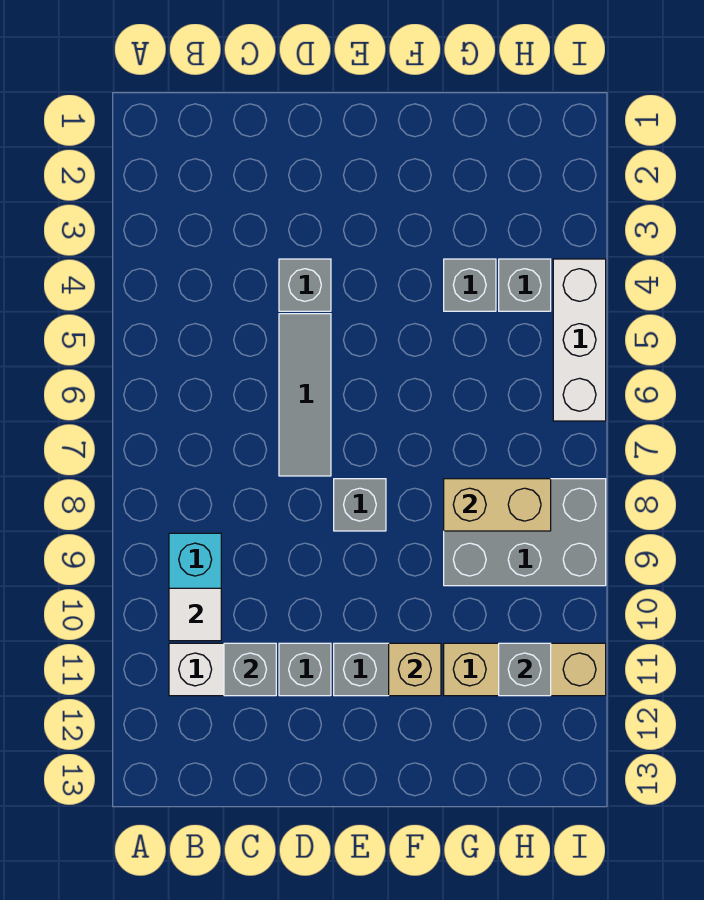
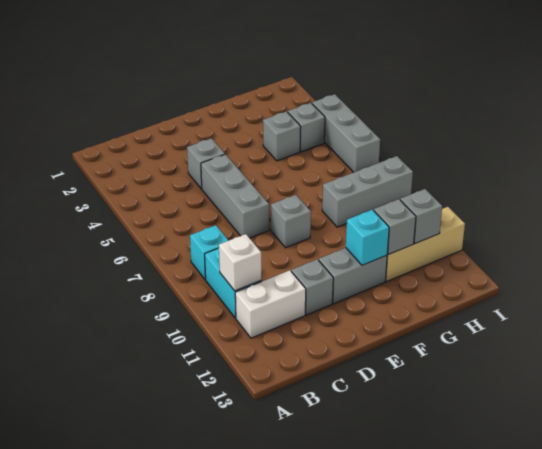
none -> cyan brick B8 level 1
white tile B10 level 2 -> white brick B10 level 2
grey brick C11 level 2 -> grey brick G11 level 2
grey tile D5:D7 level 1 -> grey brick D5:D7 level 1
tan brick F11 level 2 -> cyan brick F11 level 2
grey brick G8:I9 level 1 -> grey brick G8:I8 level 1
tan brick G8:H8 level 2 -> none
white brick I4:I6 level 1 -> grey brick I4:I6 level 1

